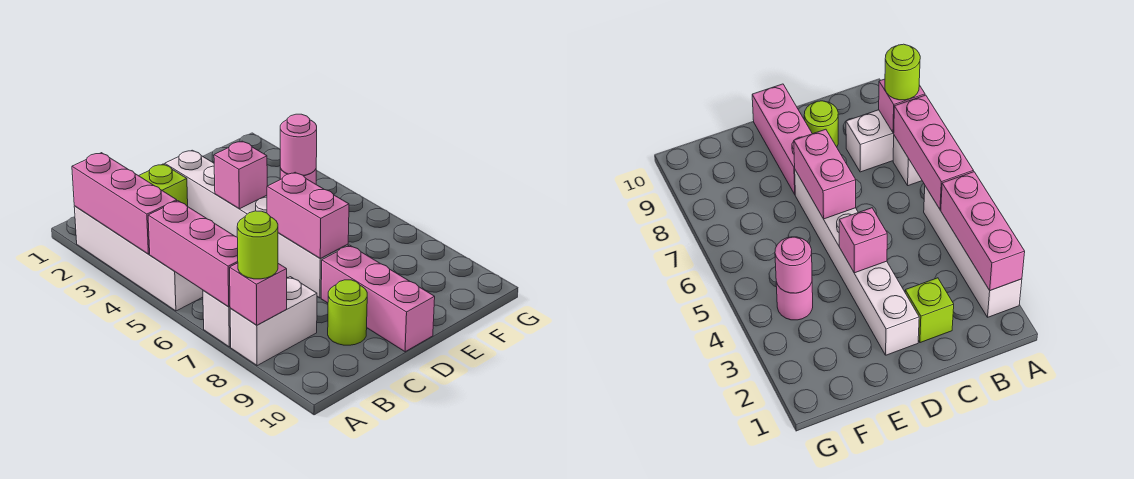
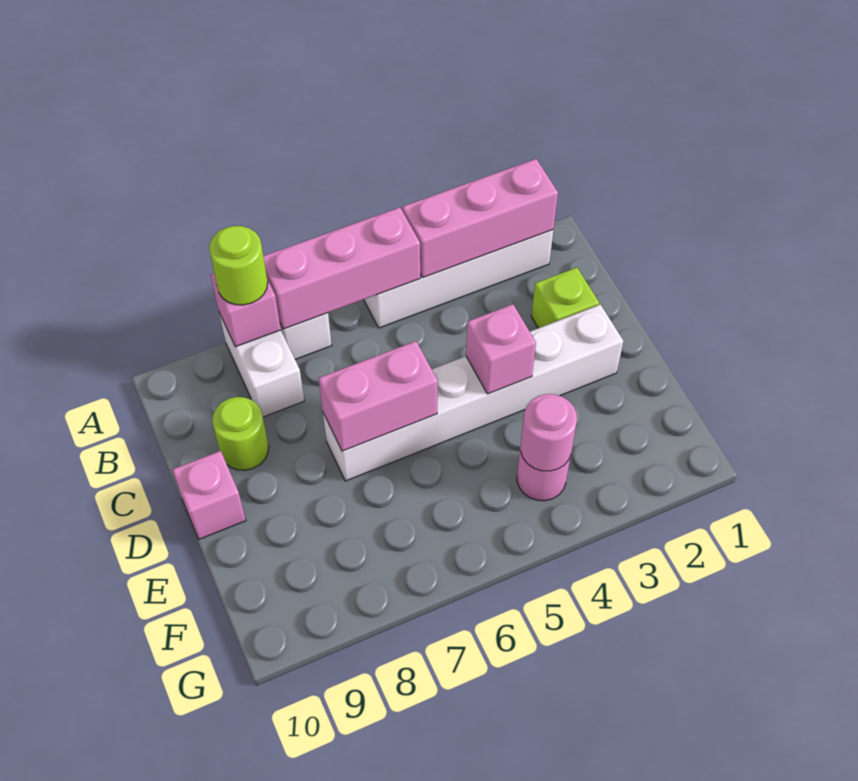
pink brick D8:D10 level 1 -> pink brick D10 level 1

